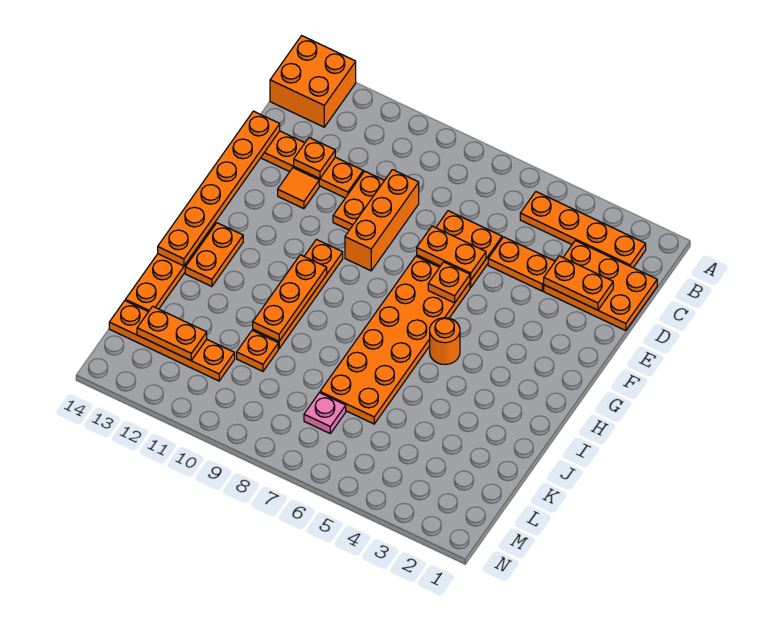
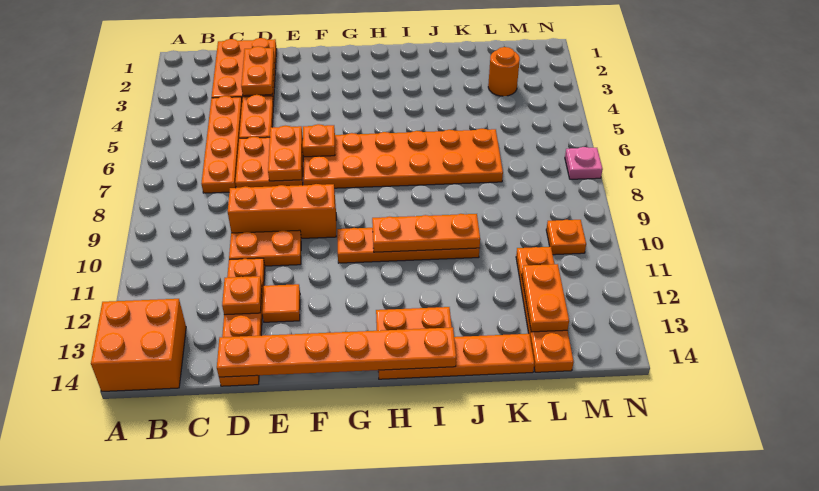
orange plate B2:B5 level 1 -> orange plate C4:C7 level 1
orange round brick H5 level 1 -> orange round brick L3 level 1
orange plate K10 level 1 -> orange plate M10 level 1
pink plate L7 level 1 -> pink plate N7 level 1

